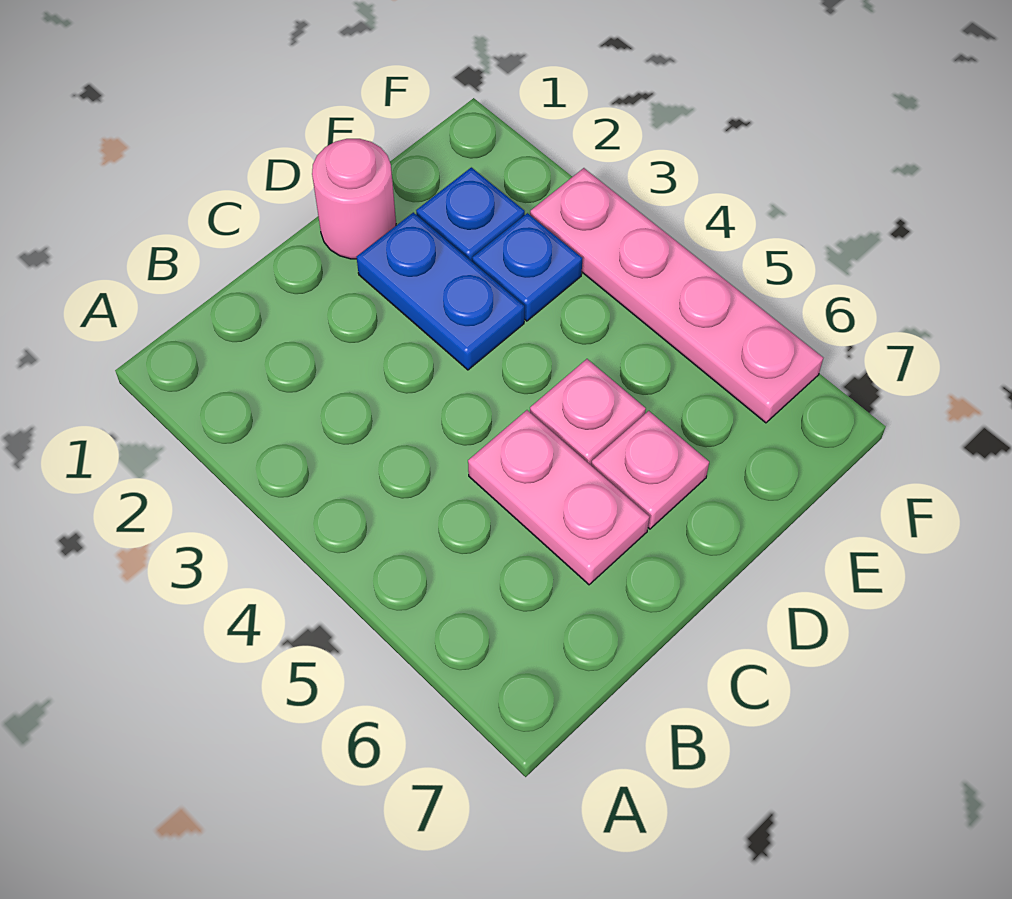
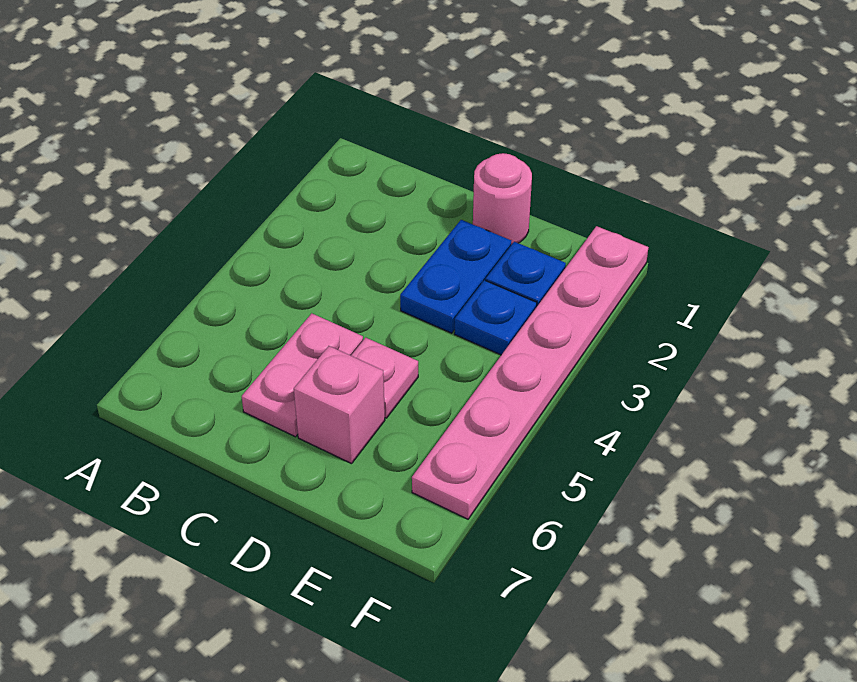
pink plate D6 level 1 -> pink brick D6 level 1
pink plate F3:F6 level 1 -> pink plate F1:F6 level 1

